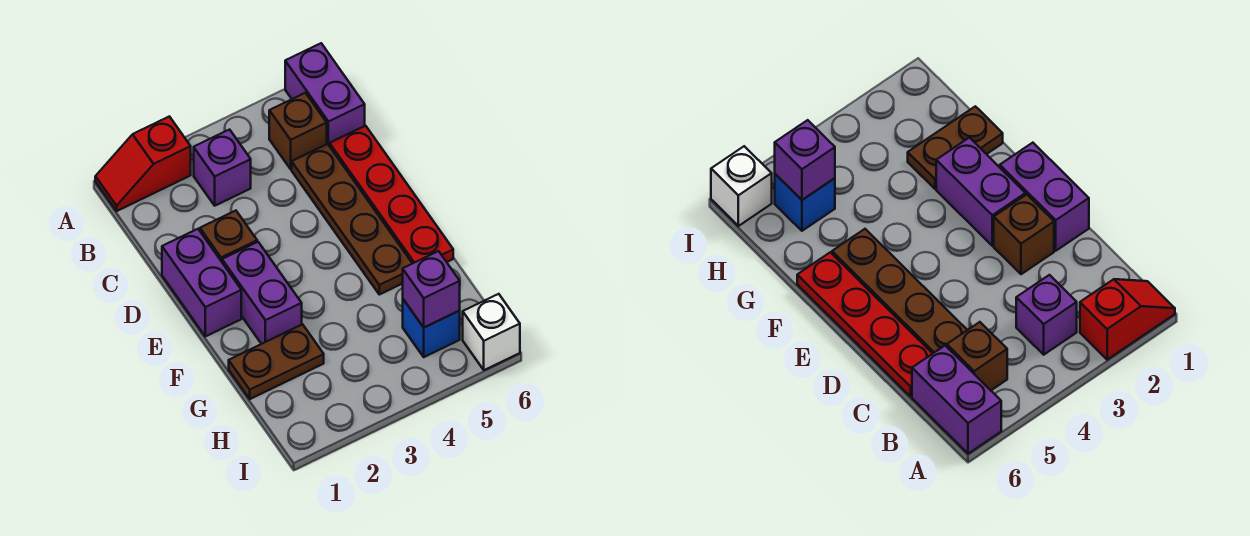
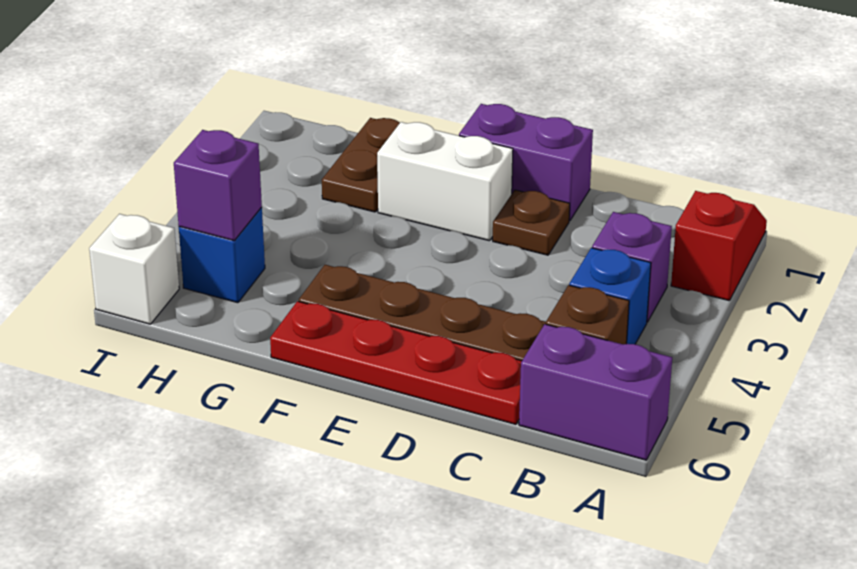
none -> blue brick B4 level 1
brown brick D2 level 1 -> brown plate D2 level 1
purple brick E2:F2 level 1 -> white brick E2:F2 level 1

